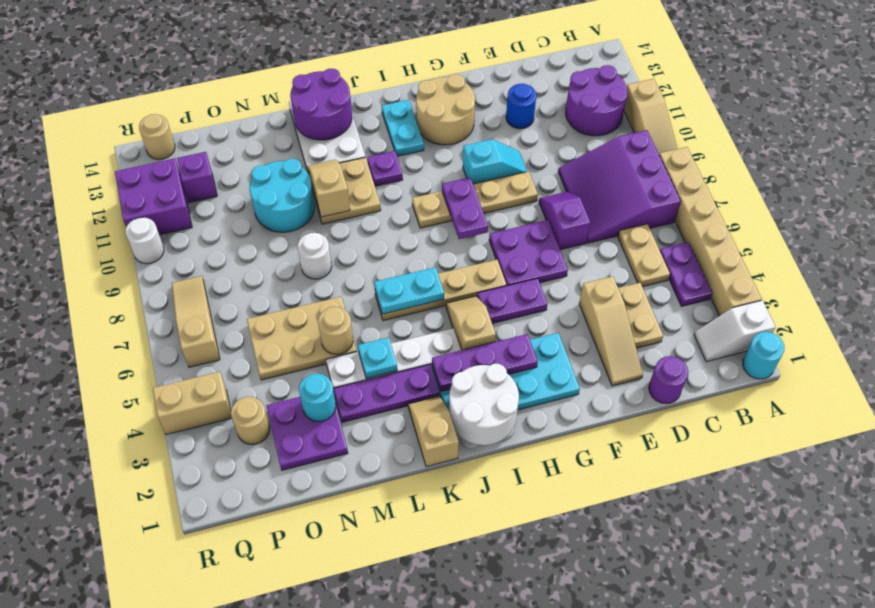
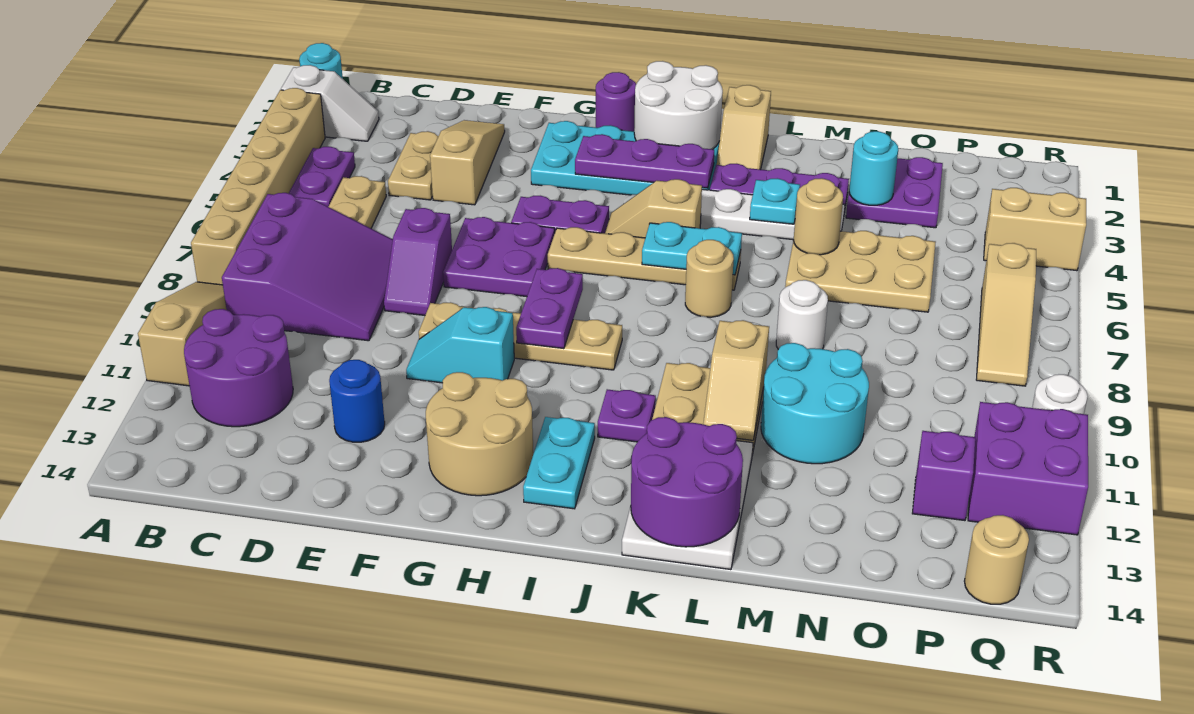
purple round brick D1 level 1 -> purple round brick H1 level 1
tan slope I4:I5 level 1 top 4 -> tan slope I5:J5 level 1 top J
tan round brick P3 level 1 -> tan round brick K7 level 1

